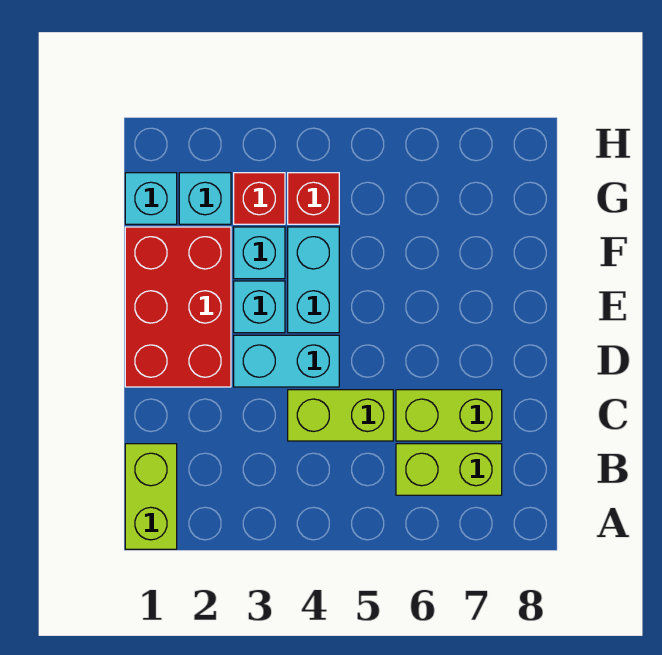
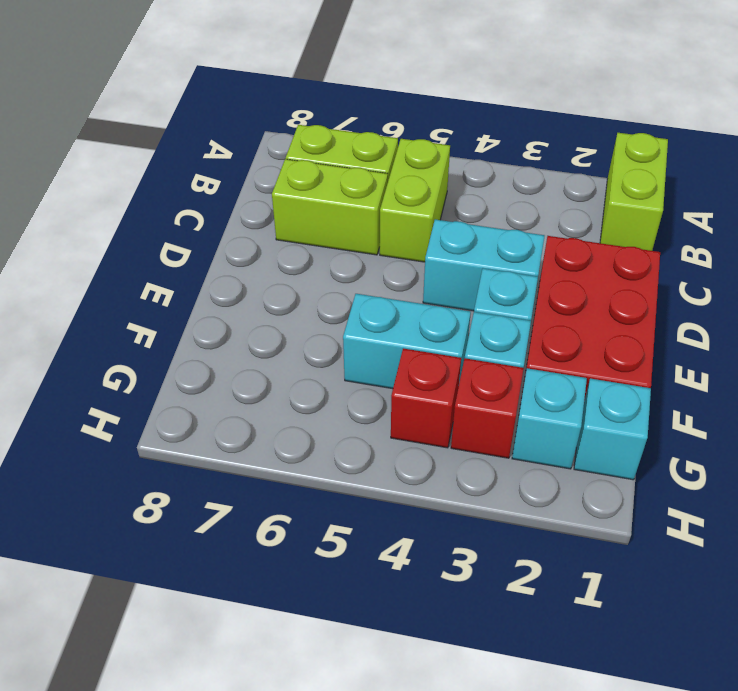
lime brick C4:C5 level 1 -> lime brick B5:C5 level 1
cyan brick E4:F4 level 1 -> cyan brick F4:F5 level 1

